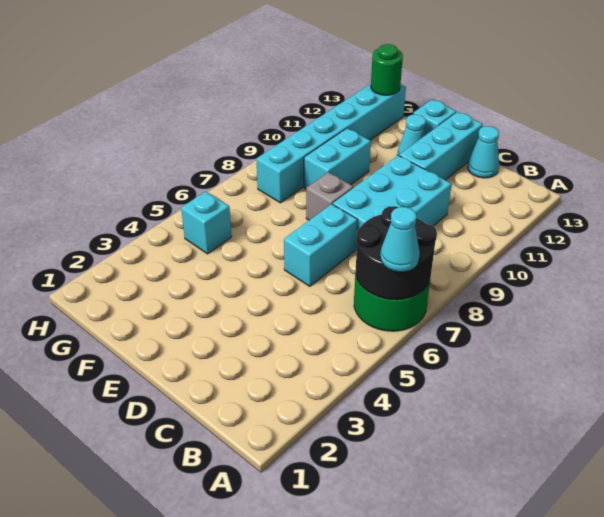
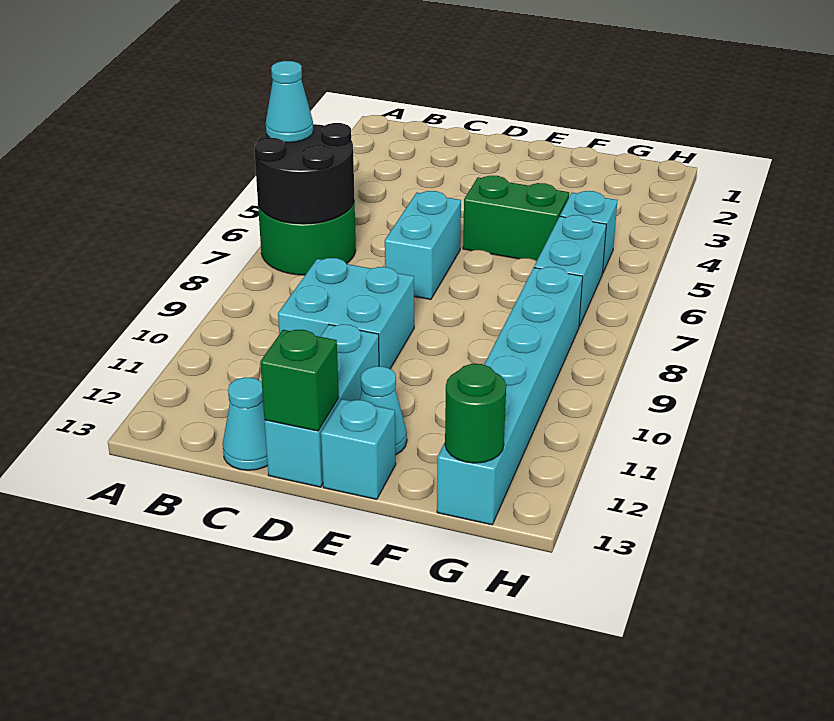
cyan brick C8:D10 level 1 -> cyan brick C9:D10 level 1
none -> green brick D13 level 2
none -> green brick E5:F5 level 1
grey brick E8 level 1 -> none
cyan brick F9:F10 level 1 -> cyan brick G6:G7 level 1

